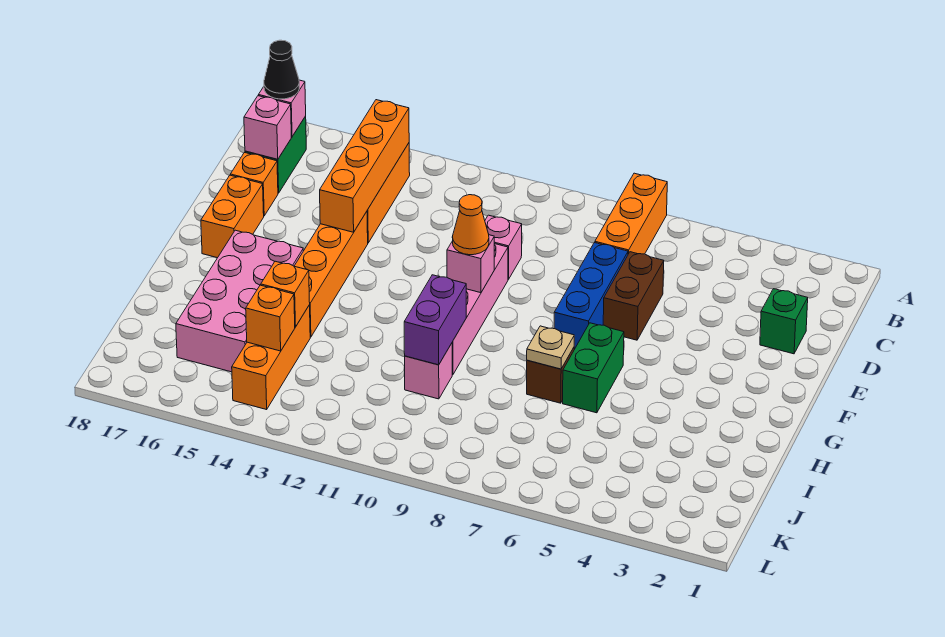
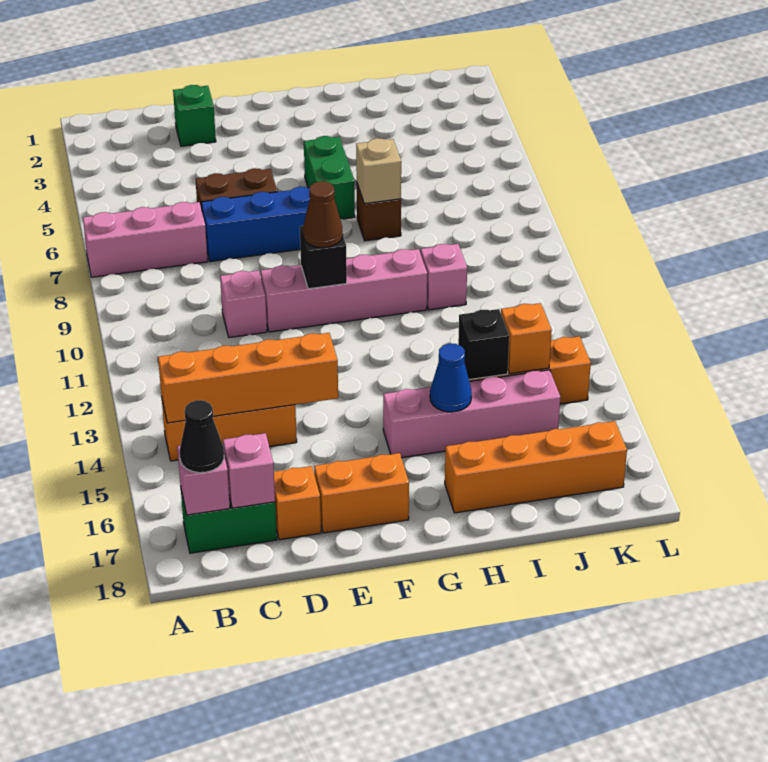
orange brick A7:C7 level 1 -> pink brick A7:C7 level 1
orange brick E14:H14 level 1 -> orange brick H17:K17 level 1
pink brick F10 level 2 -> black brick F10 level 2
orange cone F10 level 3 -> brown cone F10 level 3
green brick G6:H6 level 1 -> green brick G5:G6 level 1
pink brick G15:J16 level 1 -> pink brick G15:J15 level 1
tan plate H7 level 2 -> tan brick H7 level 2
purple brick H10:I10 level 2 -> none
none -> blue cone H15 level 2
orange brick I14 level 2 -> black brick I14 level 2

